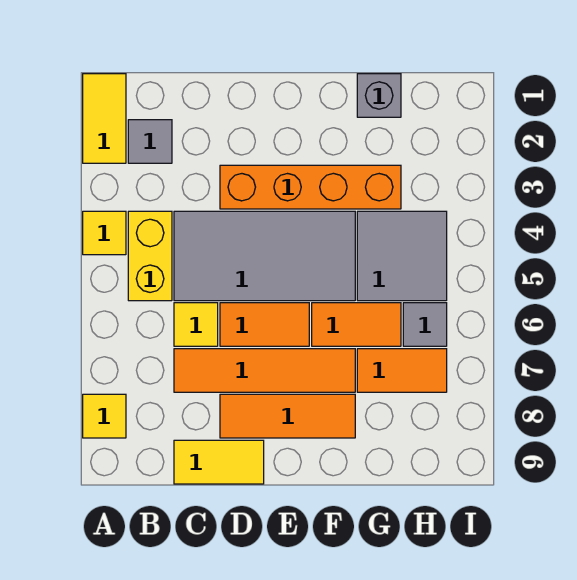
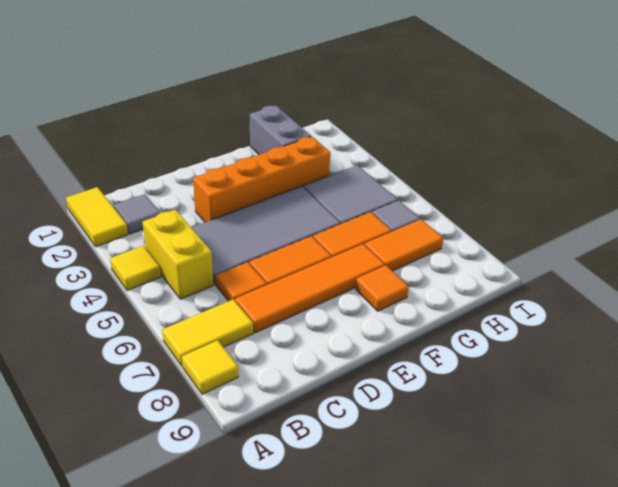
yellow tile C6 level 1 -> orange tile C6 level 1
yellow tile C9:D9 level 1 -> yellow tile A7:B7 level 1
orange tile D8:F8 level 1 -> orange tile F8 level 1
grey brick G1 level 1 -> grey brick G1:G2 level 1

